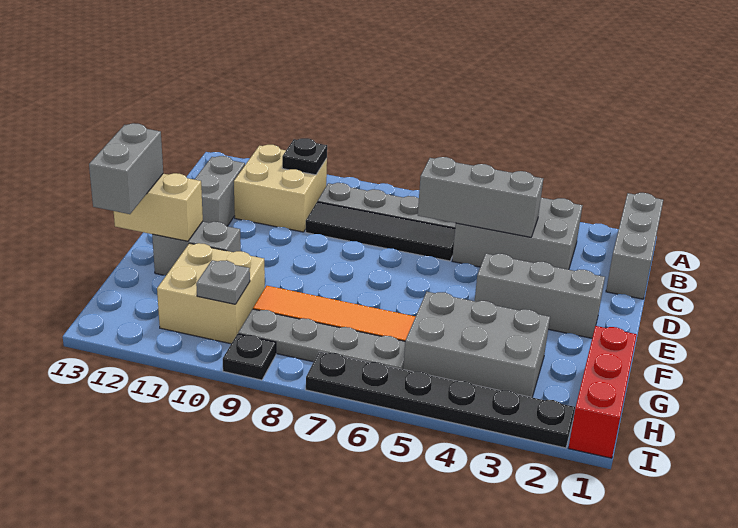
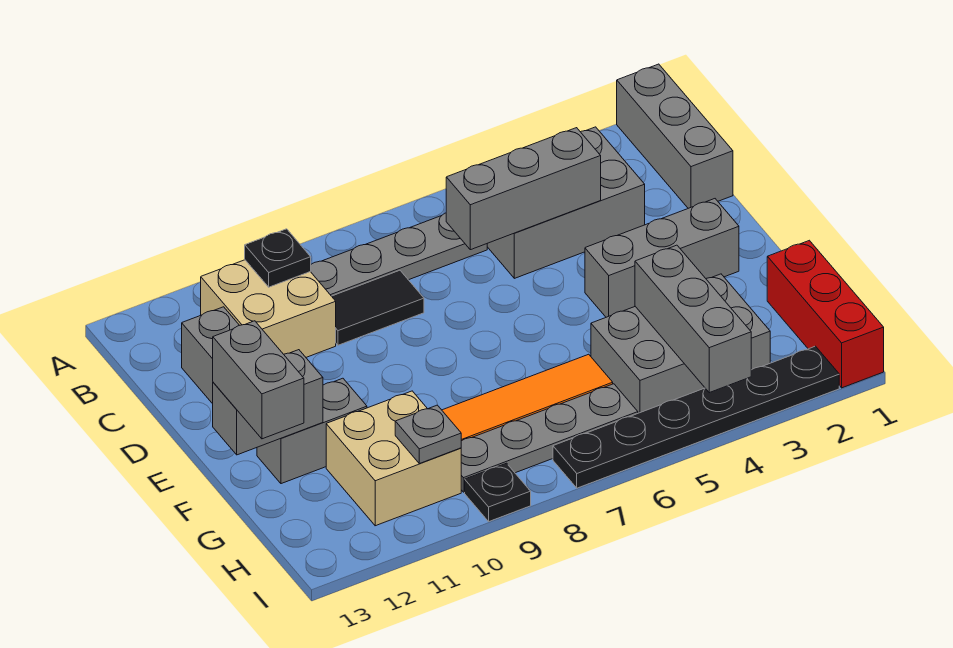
black tile C6:C9 level 1 -> black tile C8:C9 level 1
tan brick F12:F13 level 2 -> grey brick F12:F13 level 2
none -> grey brick G4:I4 level 2

